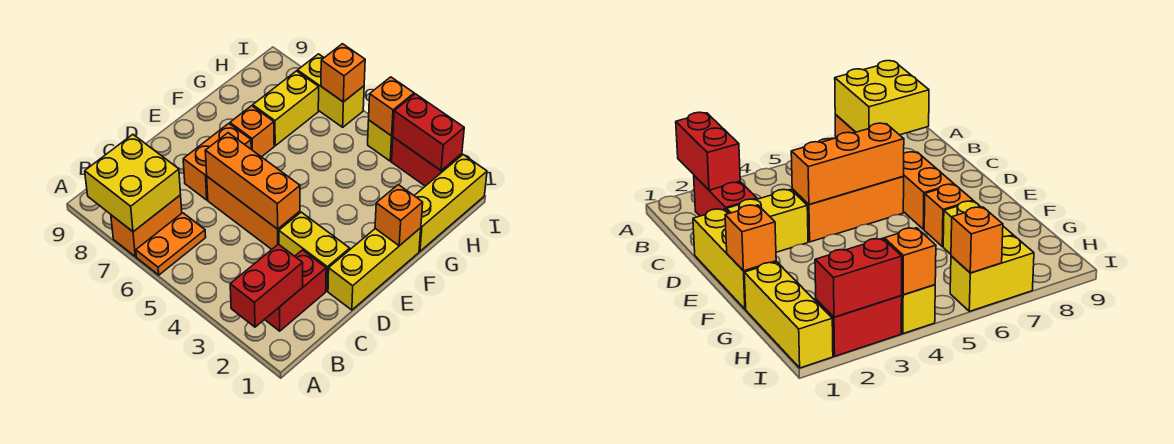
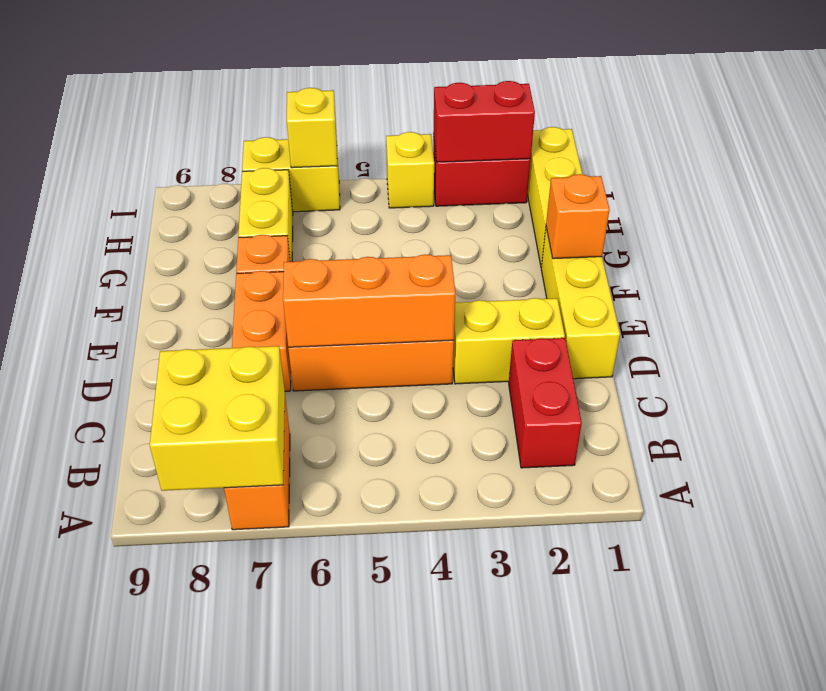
red brick A2:B2 level 2 -> none
orange plate A6:B6 level 1 -> none
orange brick I4 level 2 -> none
orange brick I6 level 2 -> yellow brick I6 level 2

